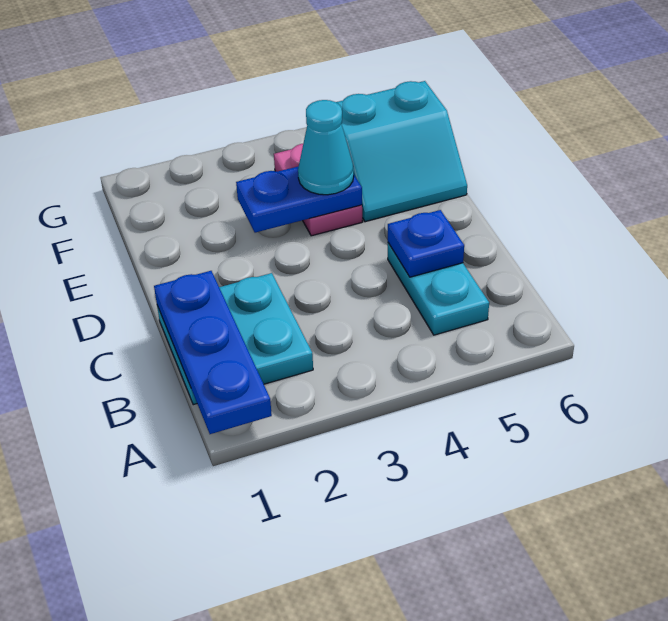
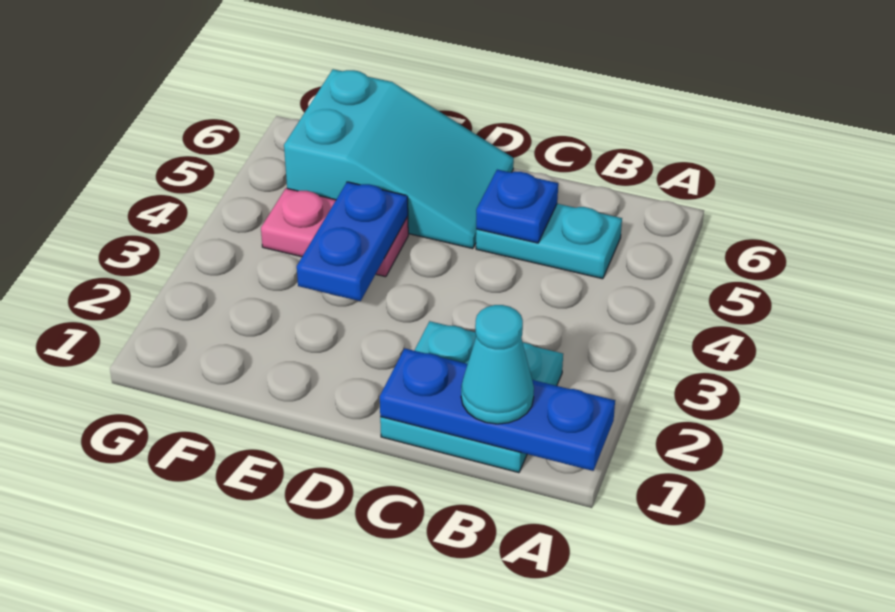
cyan cone E4 level 3 -> cyan cone B1 level 3
cyan slope E5:F6 level 1 top F -> cyan slope D5:F6 level 1 top F

